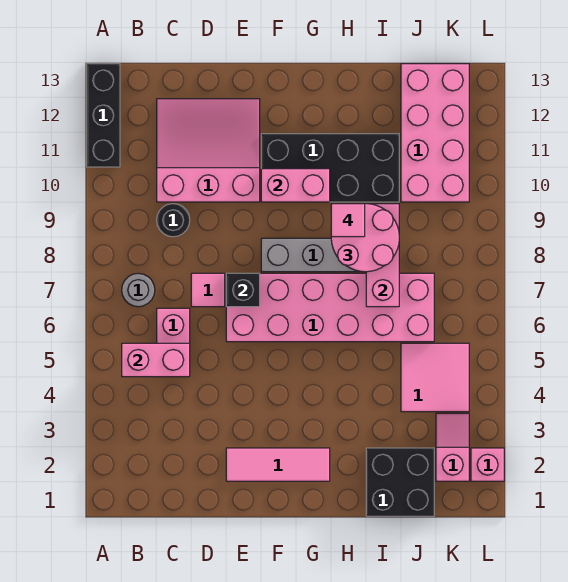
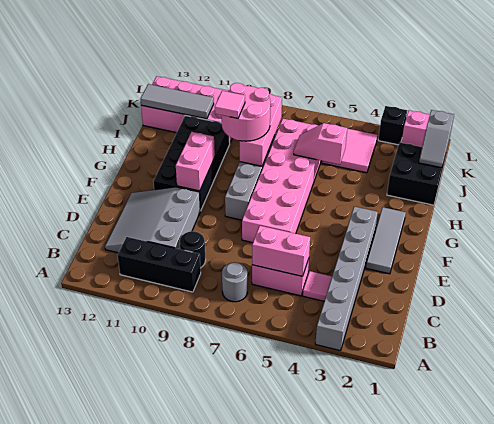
none -> grey brick A3:F3 level 1
black brick A11:A13 level 1 -> black brick B9:B11 level 1
pink brick B5:C5 level 2 -> pink brick C5:C6 level 2
pink slope C10:E12 level 1 top 10 -> grey slope C10:E12 level 1 top 10
pink tile D7 level 1 -> pink tile C4 level 1
pink tile E2:G2 level 1 -> grey tile E2:G2 level 1
black brick E7 level 2 -> black brick L3 level 1
pink brick I7:I9 level 2 -> pink brick H8:J8 level 2
none -> grey slope J1:K1 level 2 top K
none -> grey tile J11:J13 level 2
pink slope K2:K3 level 1 top 2 -> pink slope I5:I6 level 2 top 5

